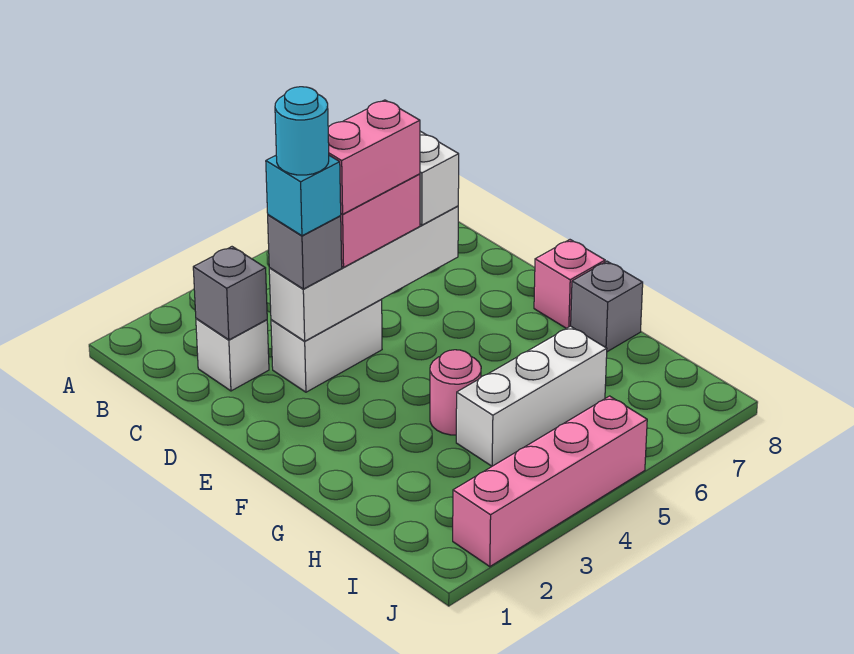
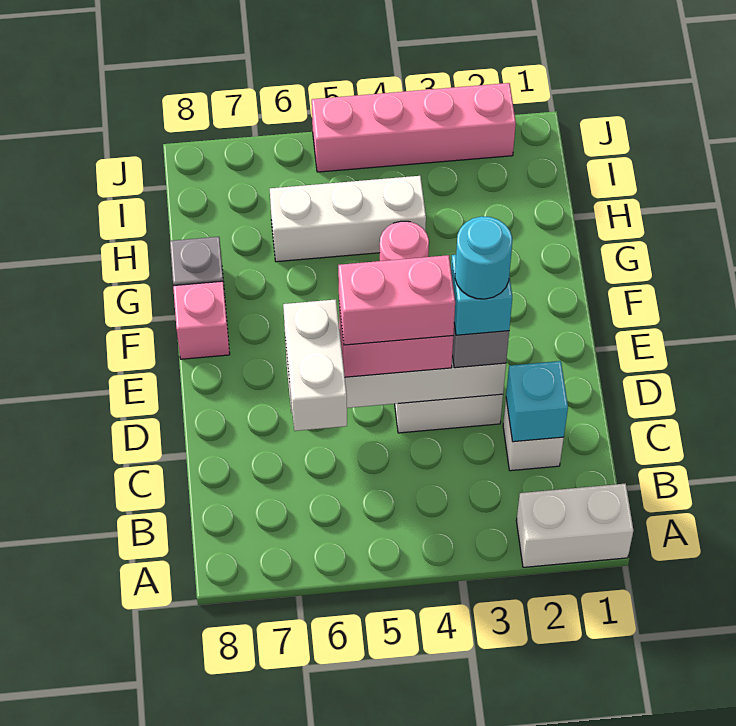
none -> white brick A1:A2 level 1
grey brick C2 level 2 -> cyan brick C2 level 2

